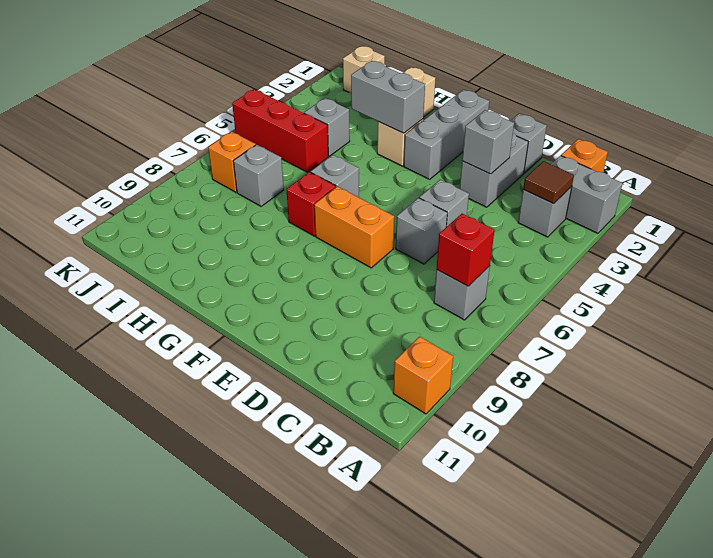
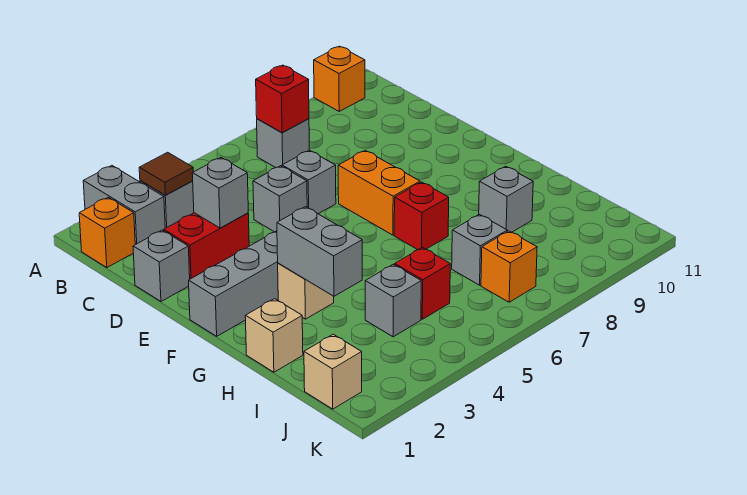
grey brick D2:D3 level 1 -> red brick D2:D3 level 1
grey brick G6 level 1 -> grey brick H9 level 1
red brick I5:K5 level 1 -> red brick I5 level 1

